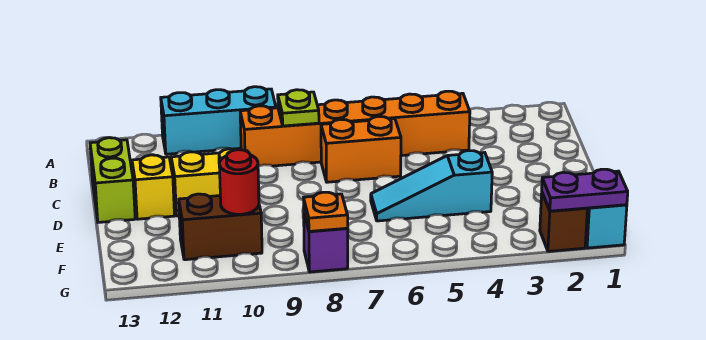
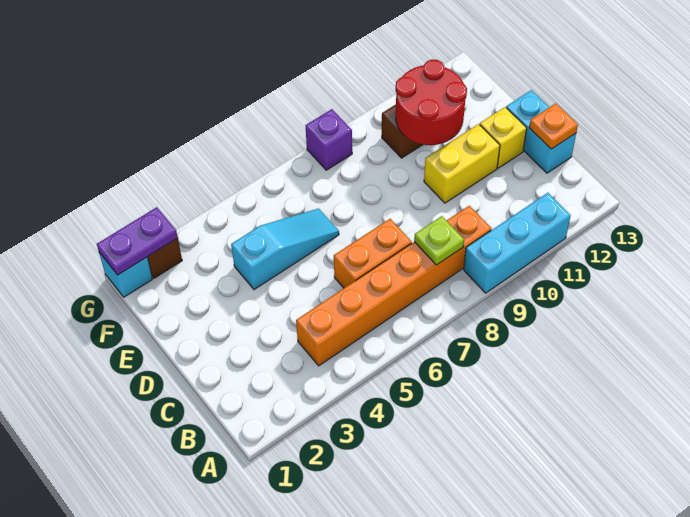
lime brick C13:D13 level 1 -> cyan brick C13:D13 level 1
red round brick F10 level 2 -> red round brick E10:F11 level 2
orange plate G8 level 2 -> orange plate C13 level 2

